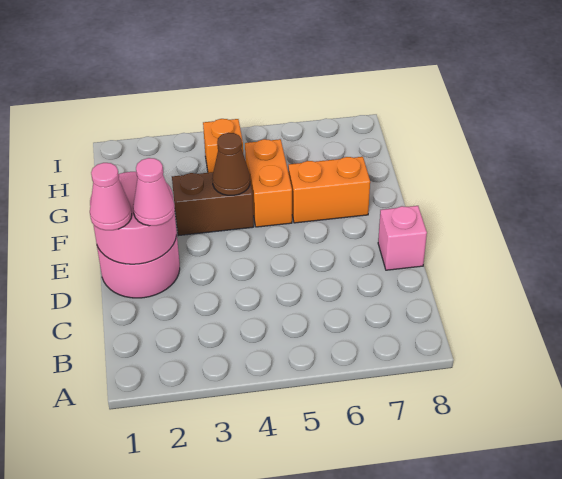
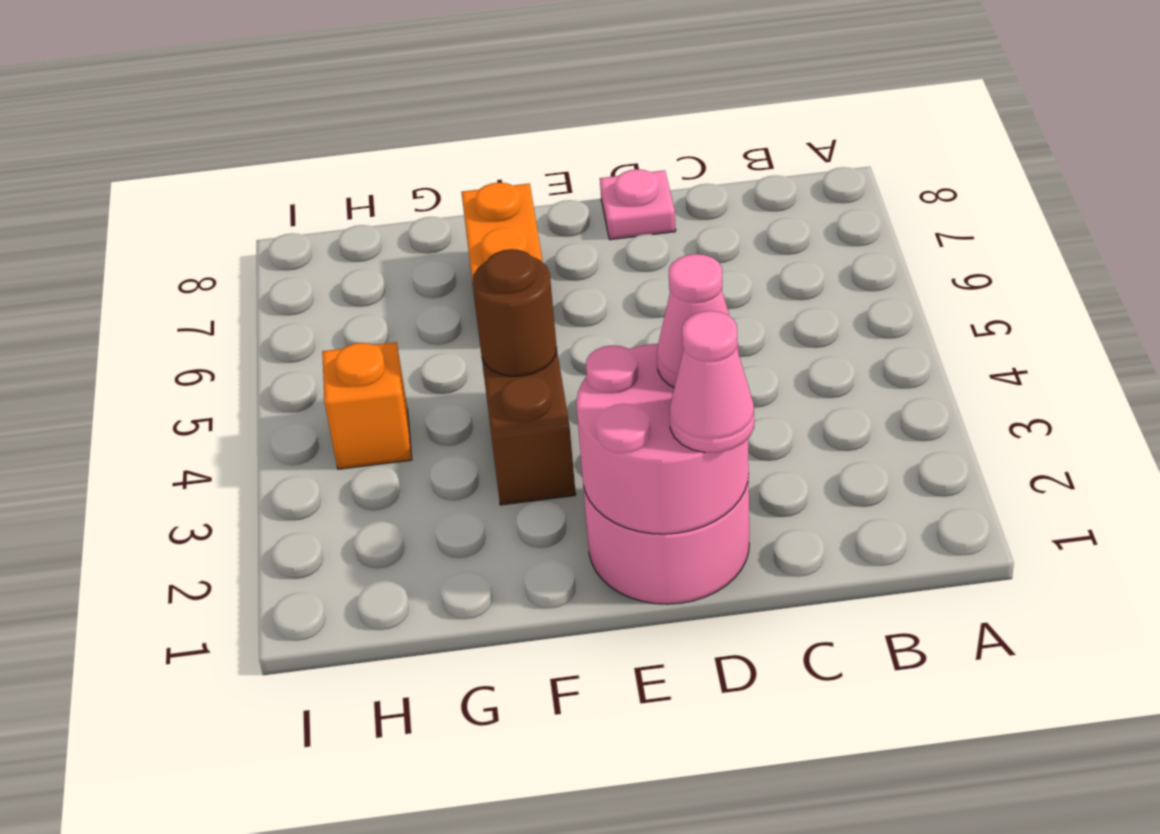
pink brick D8 level 1 -> pink plate D8 level 1
brown cone F4 level 2 -> brown round brick F4 level 2
orange brick F5:G5 level 1 -> none

